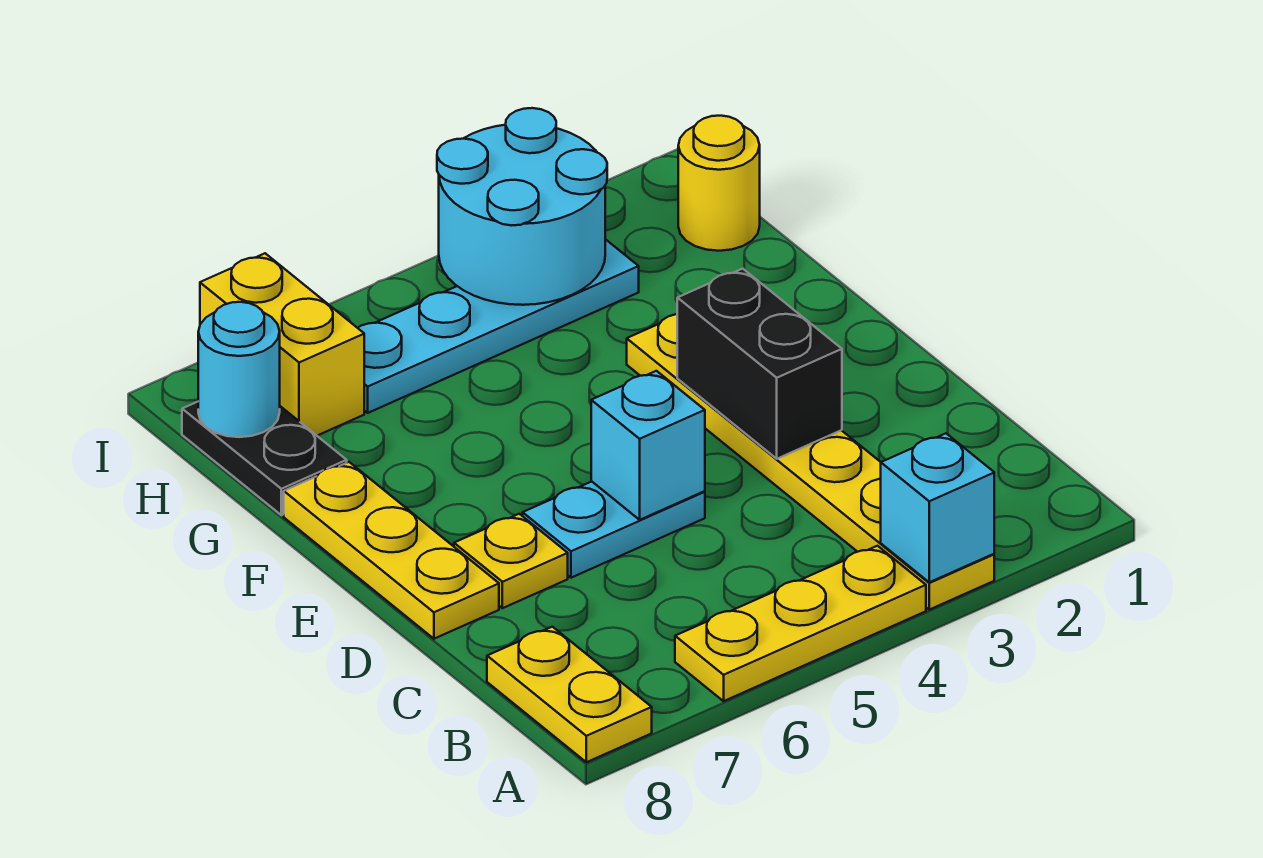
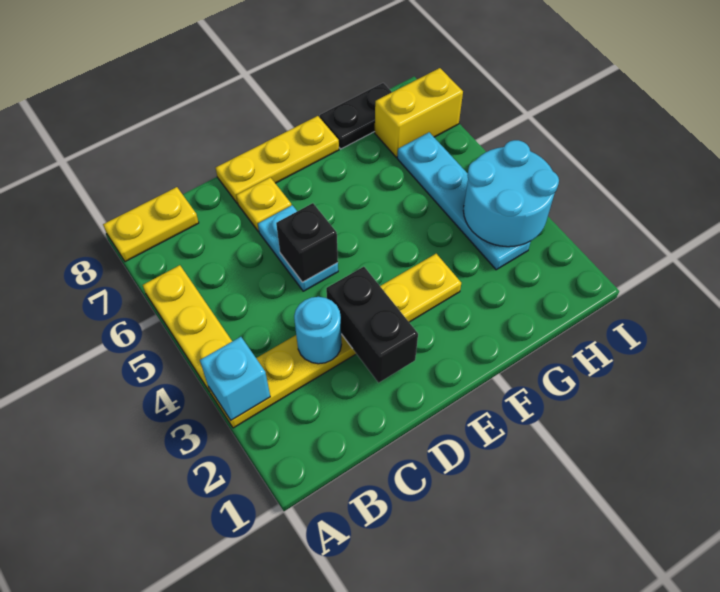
black brick D3:E3 level 2 -> black brick D2:D3 level 2
cyan brick D5 level 2 -> black brick D5 level 2
yellow round brick H1 level 1 -> none
cyan round brick H8 level 2 -> cyan round brick C3 level 2

